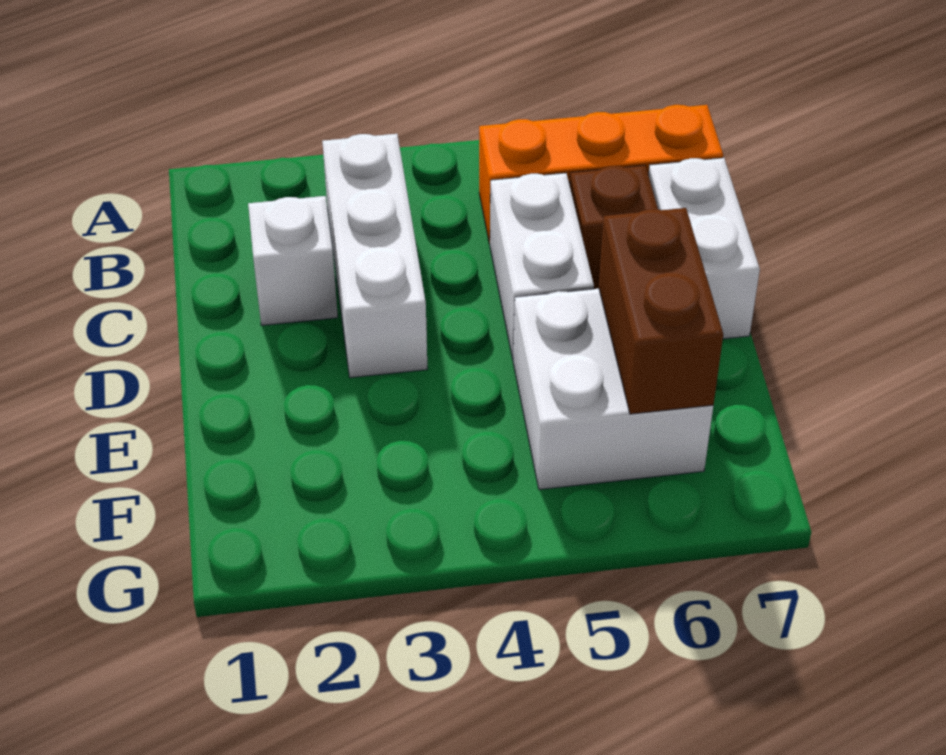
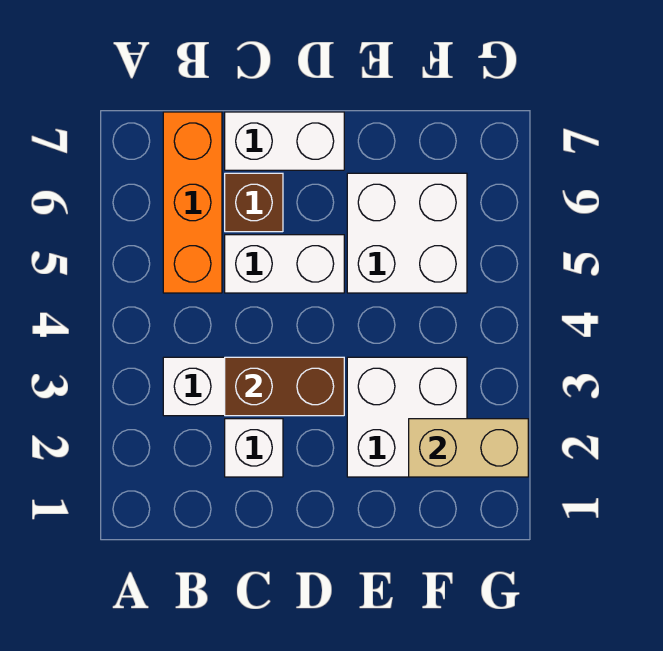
none -> white brick E2:F3 level 1
brown brick E6:F6 level 2 -> brown brick C3:D3 level 2
none -> tan brick F2:G2 level 2

